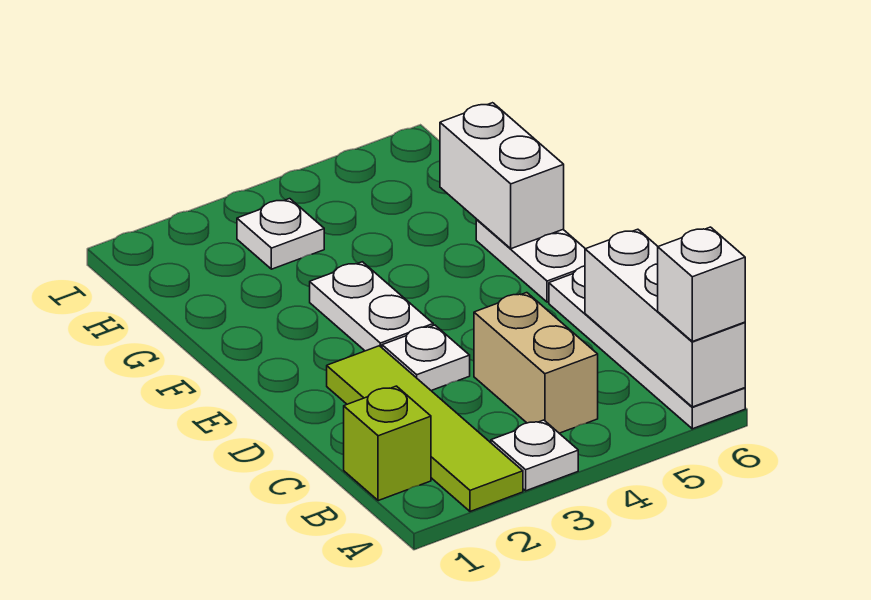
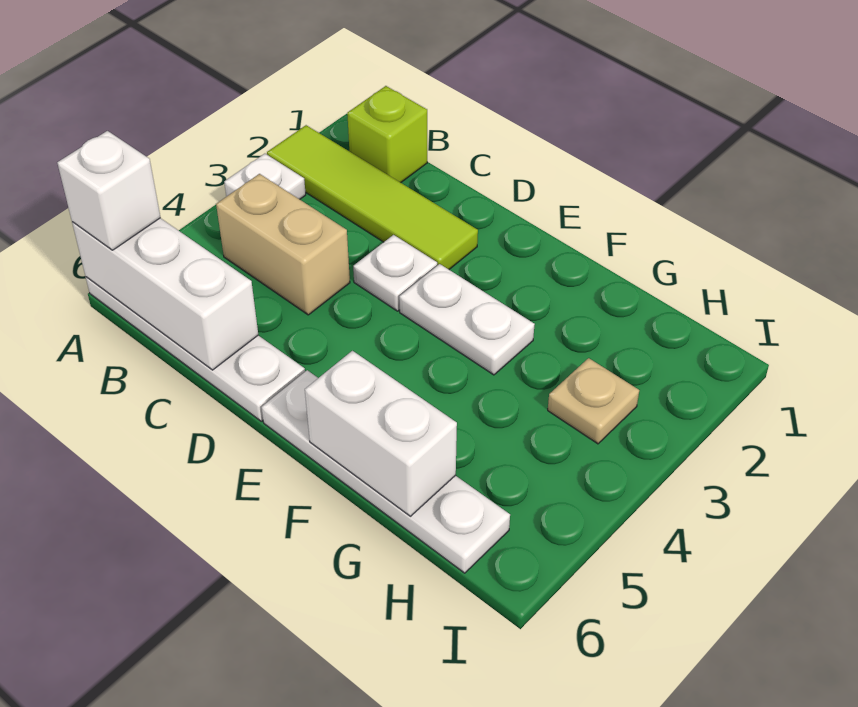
white plate E6:F6 level 1 -> white plate E6:H6 level 1
white plate H3 level 1 -> tan plate H3 level 1

